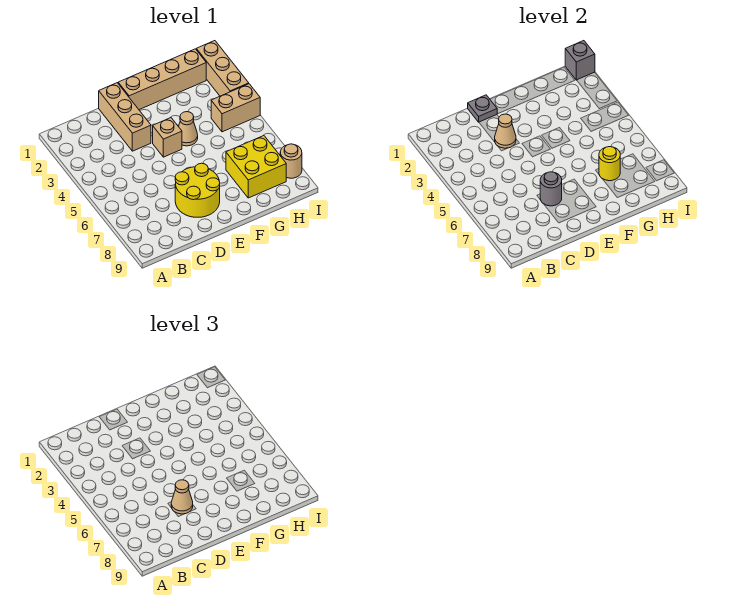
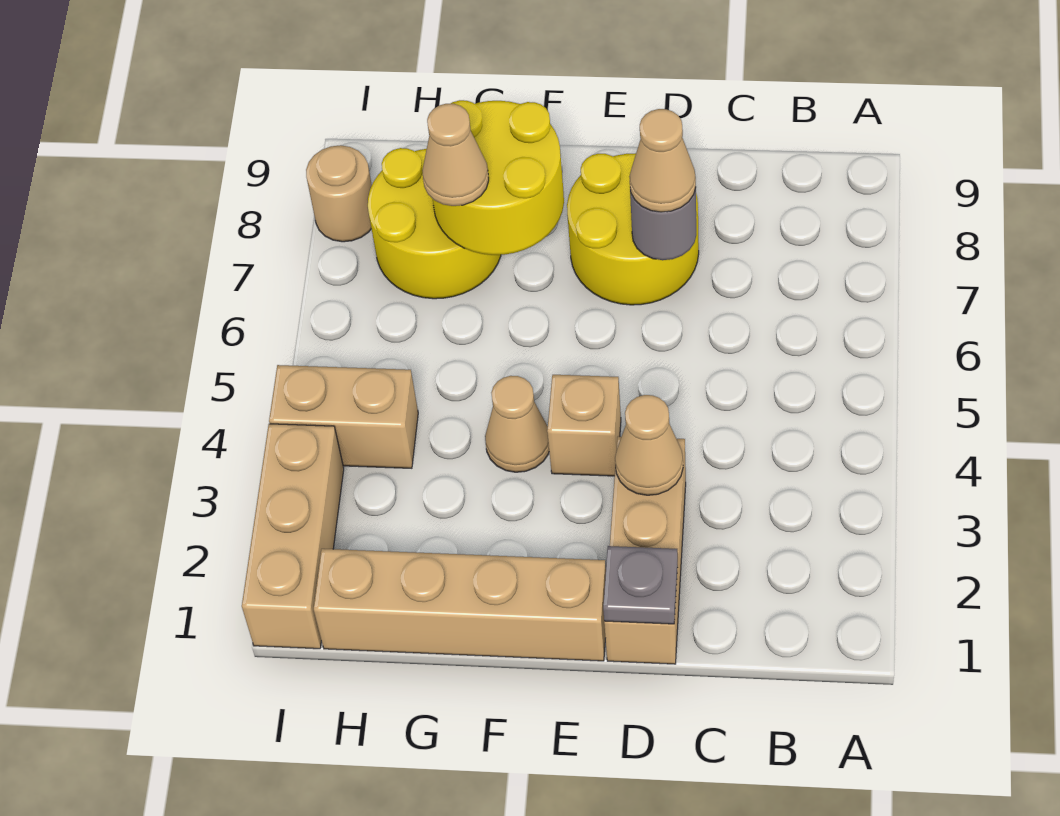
yellow brick G7:H8 level 1 -> yellow round brick G7:H8 level 1
yellow round brick G7 level 2 -> yellow round brick F7:G8 level 2
none -> tan cone G7 level 3
grey brick I1 level 2 -> none

